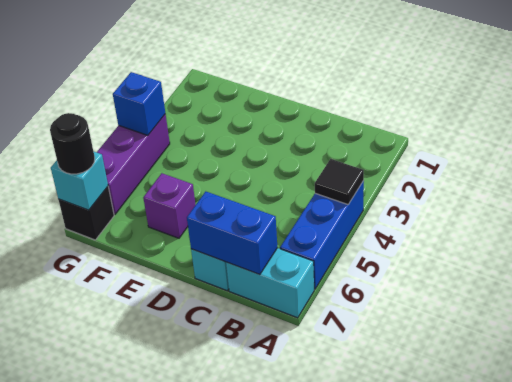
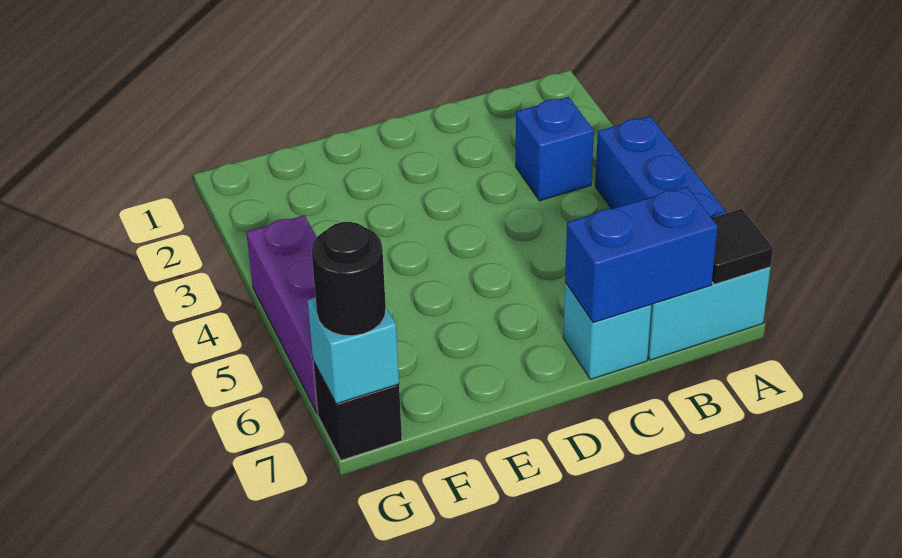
black tile A4 level 2 -> black tile A7 level 2
purple brick E6 level 1 -> none
blue brick G4 level 2 -> blue brick B3 level 1

